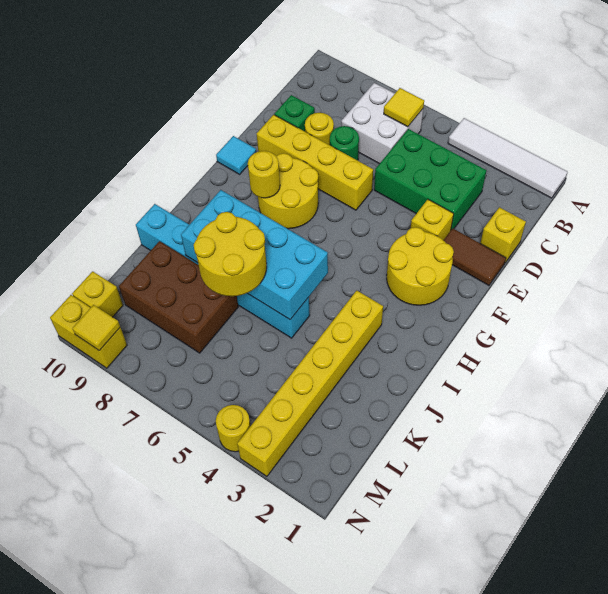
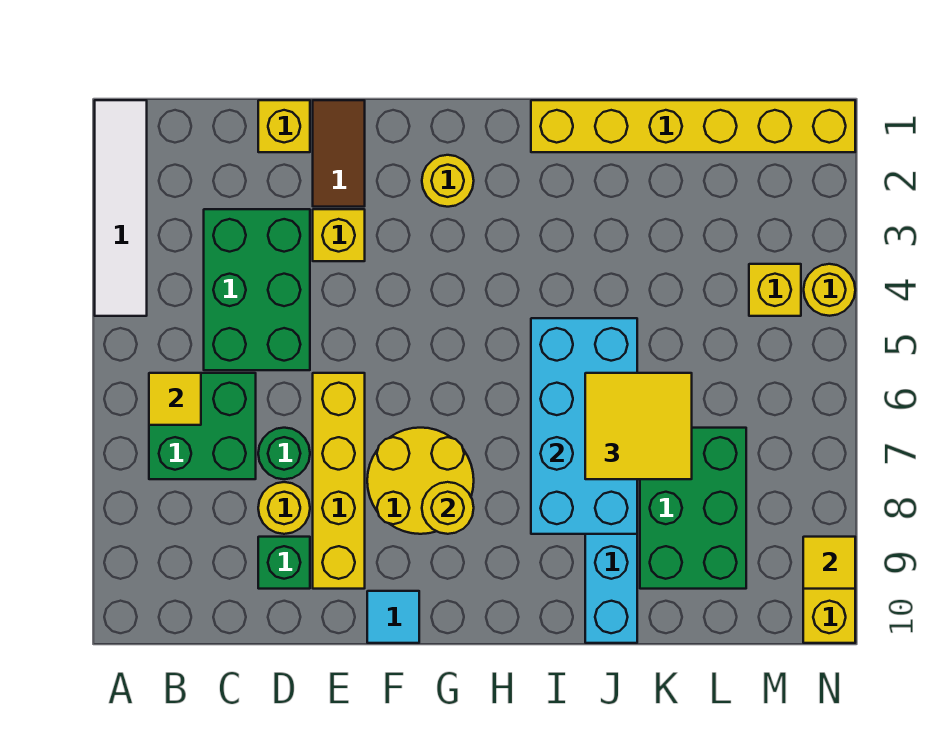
white brick B6:C7 level 1 -> green brick B6:C7 level 1
yellow round brick F2:G3 level 1 -> yellow round brick G2 level 1
yellow brick I3:N3 level 1 -> yellow brick I1:N1 level 1
yellow round brick J6:K7 level 3 -> yellow tile J6:K7 level 3
brown brick K7:L9 level 1 -> green brick K7:L9 level 1
yellow brick M10 level 1 -> yellow brick M4 level 1

